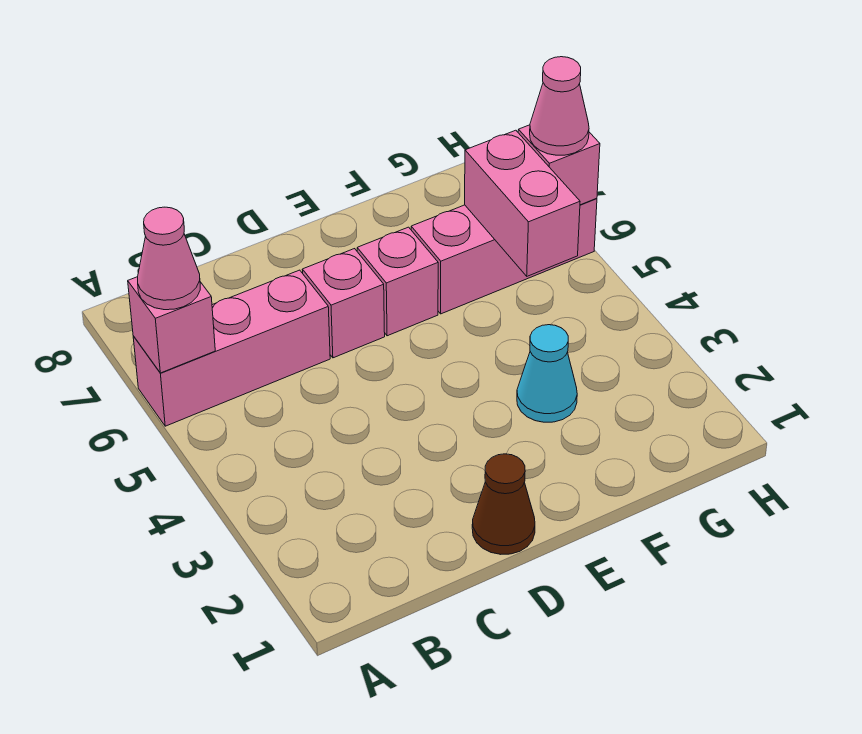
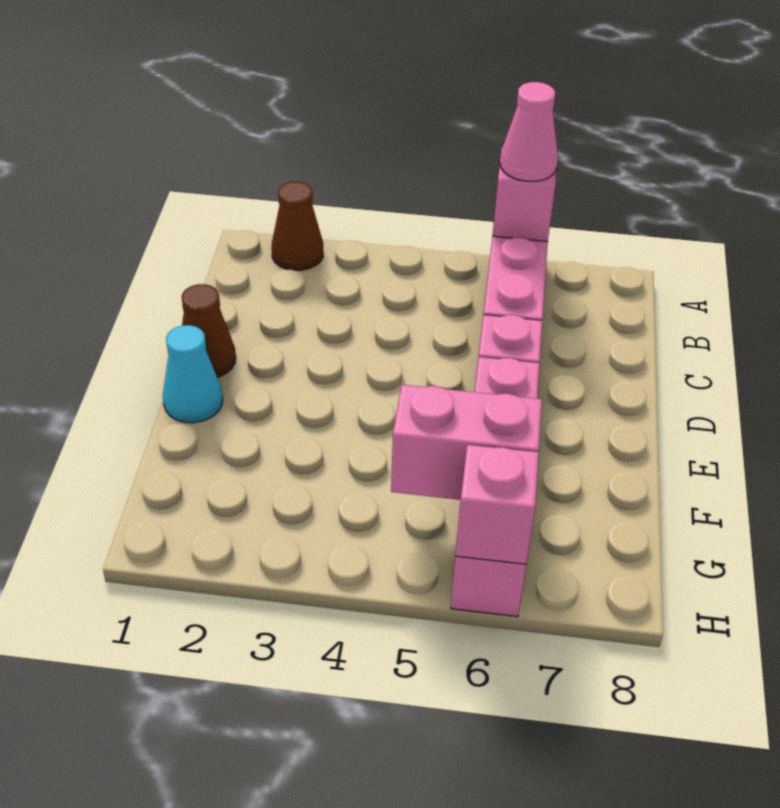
none -> brown cone A2 level 1
cyan cone F3 level 1 -> cyan cone E1 level 1
pink cone H6 level 3 -> none

